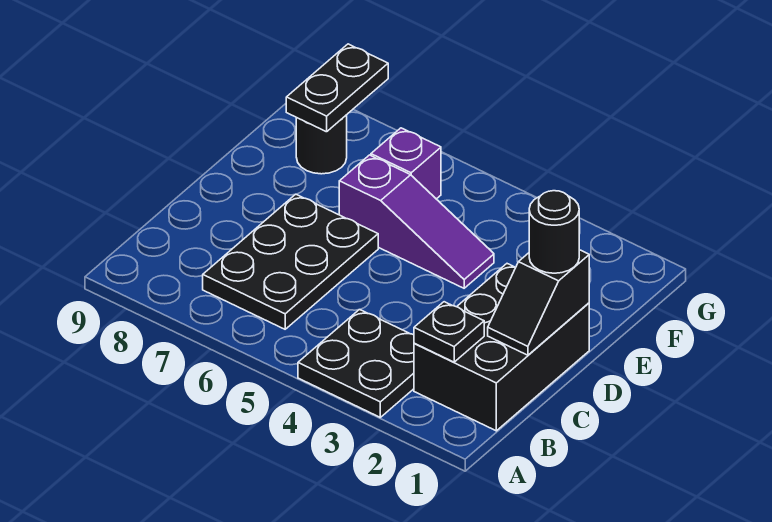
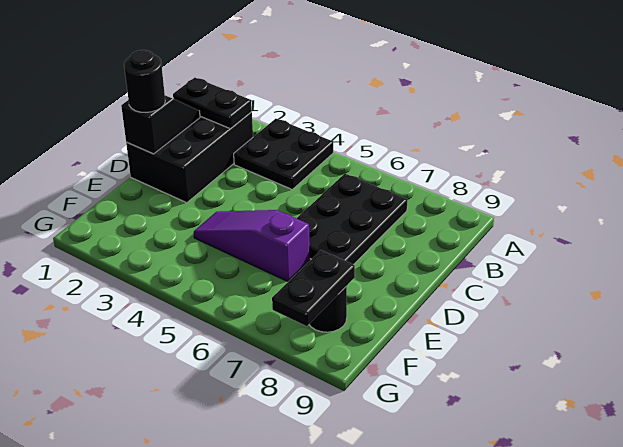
black plate B2 level 2 -> black plate B1:B2 level 2
purple brick F6 level 1 -> none

